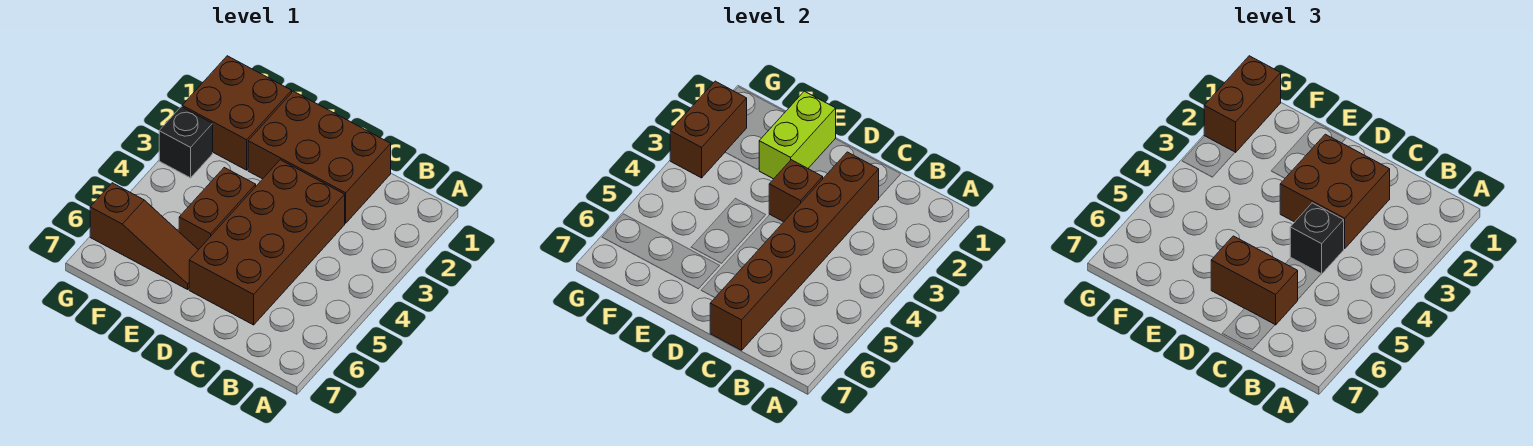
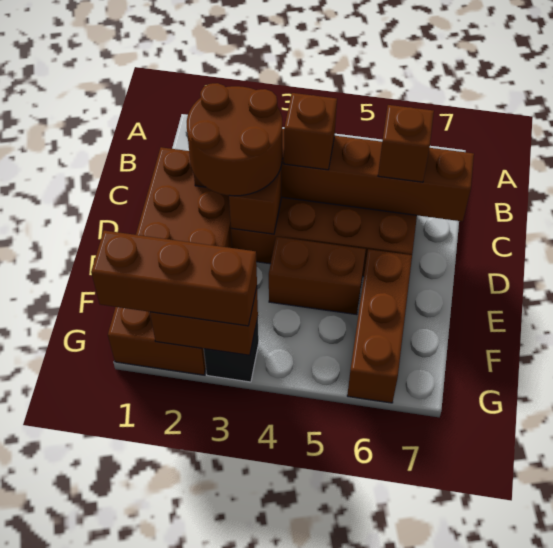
brown brick C2:D3 level 3 -> brown round brick C2:D3 level 3
black brick C4 level 3 -> brown brick C4 level 3
brown brick C6:D6 level 3 -> brown brick C6 level 3
lime brick E1:E2 level 2 -> none
brown slope E6:G6 level 1 top G -> brown brick E6:G6 level 1
brown brick G1:G2 level 3 -> brown brick G1:G3 level 3

